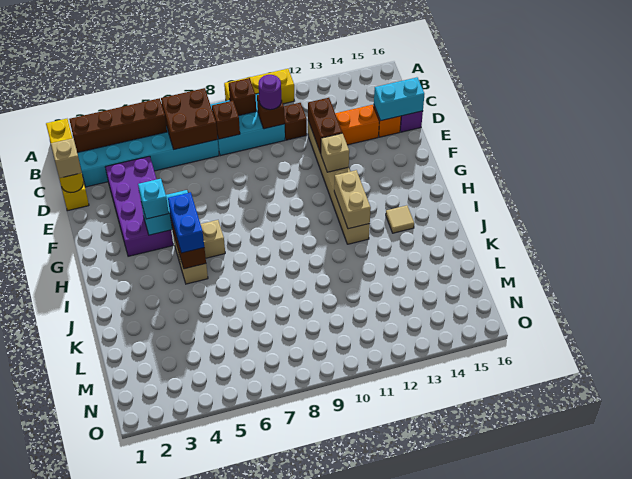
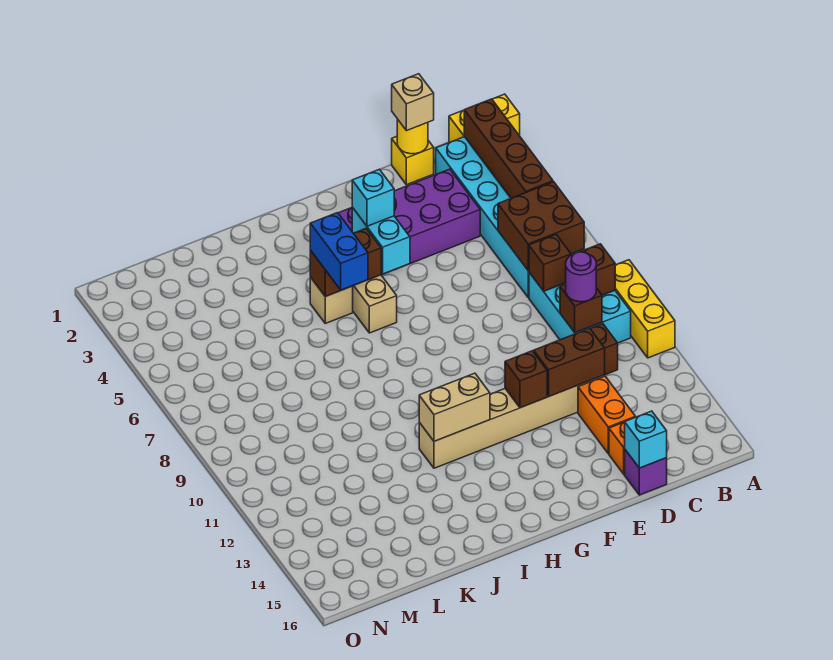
cyan brick D15:D16 level 2 -> cyan brick D16 level 2
tan brick F12 level 2 -> brown brick F12 level 2
blue brick H5:I5 level 3 -> blue brick I5:I6 level 3
tan tile I14 level 1 -> none

